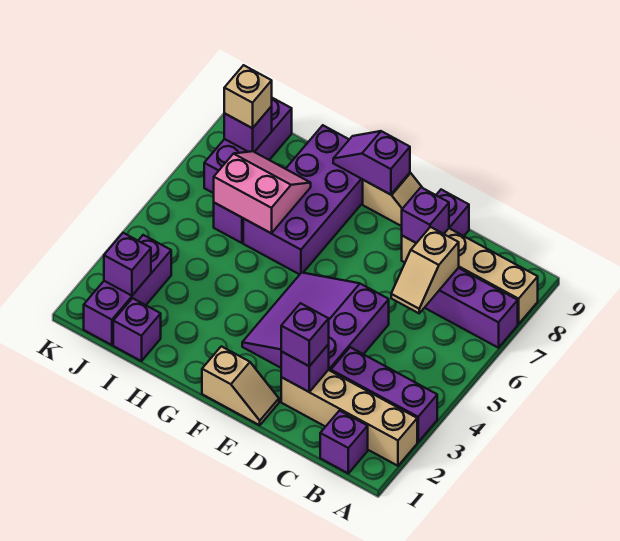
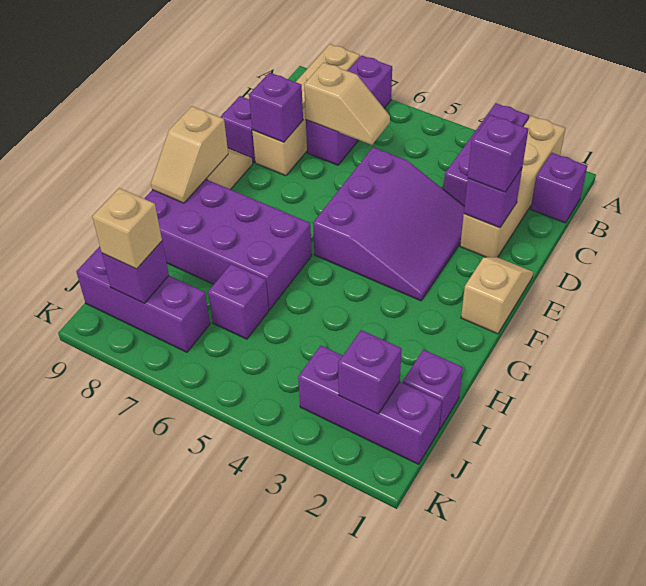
purple slope D3:F5 level 1 top D -> purple slope D3:F5 level 1 top 5
purple slope F9:G9 level 2 top F -> tan slope F9:G9 level 2 top F
pink slope H6:I7 level 2 top 6 -> none

